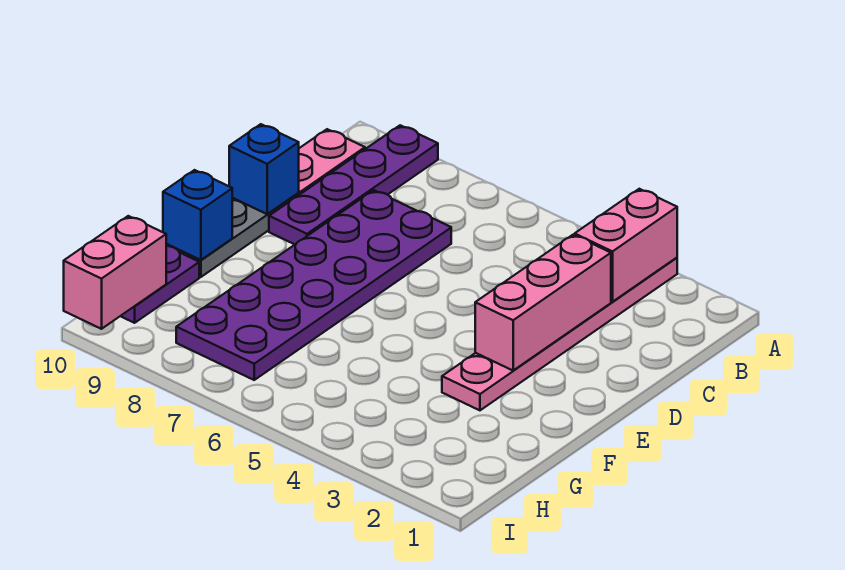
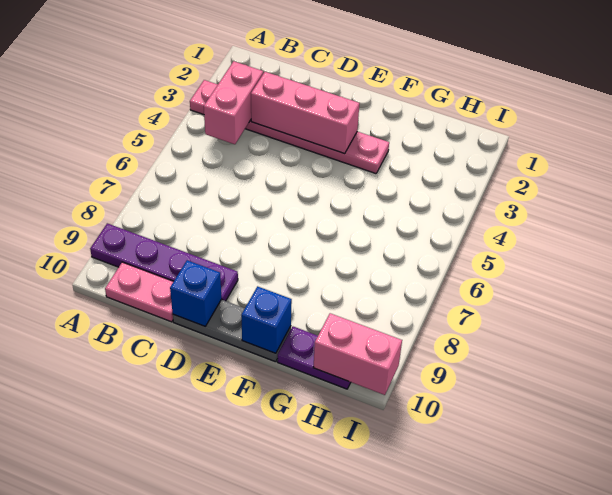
pink brick A3:B3 level 2 -> pink brick B3:B4 level 2
purple plate C7:H8 level 1 -> none

